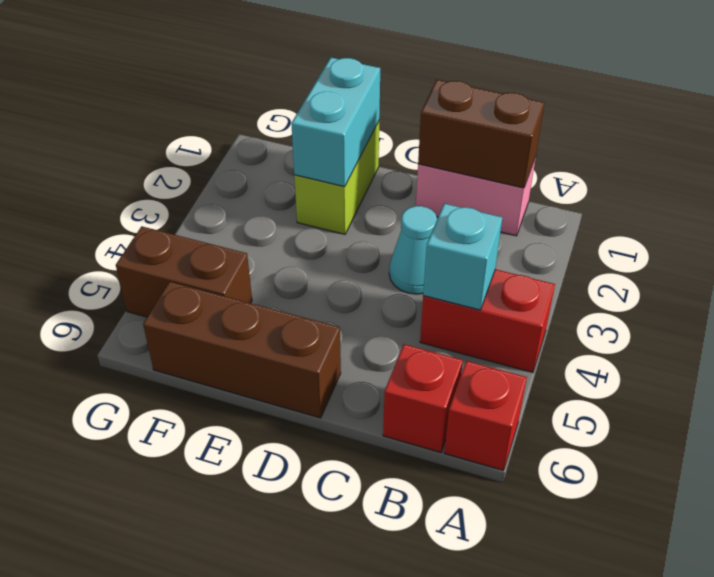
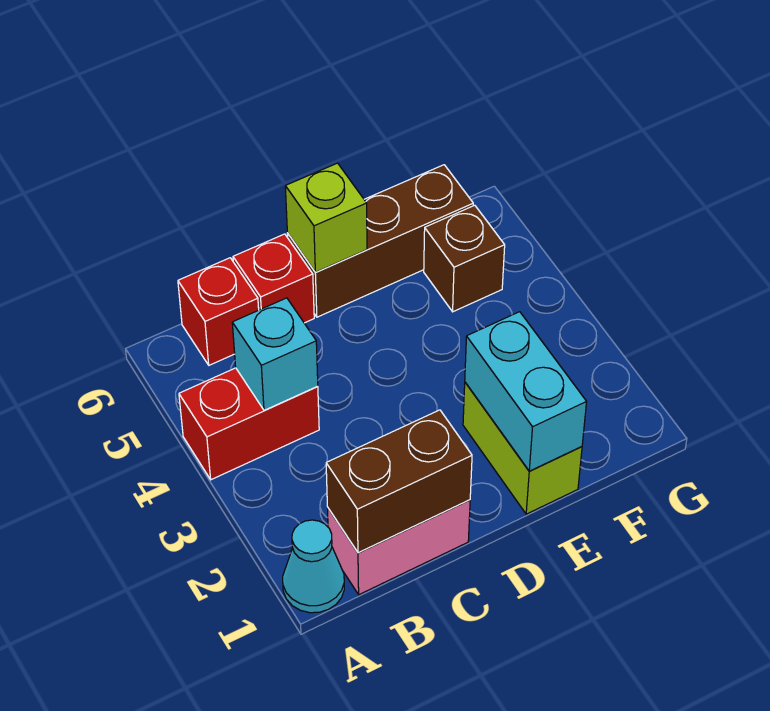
red brick A6 level 1 -> red brick C6 level 1
cyan cone C3 level 1 -> cyan cone A1 level 1
none -> lime brick D6 level 2
brown brick F5:G5 level 1 -> brown brick F5 level 1

